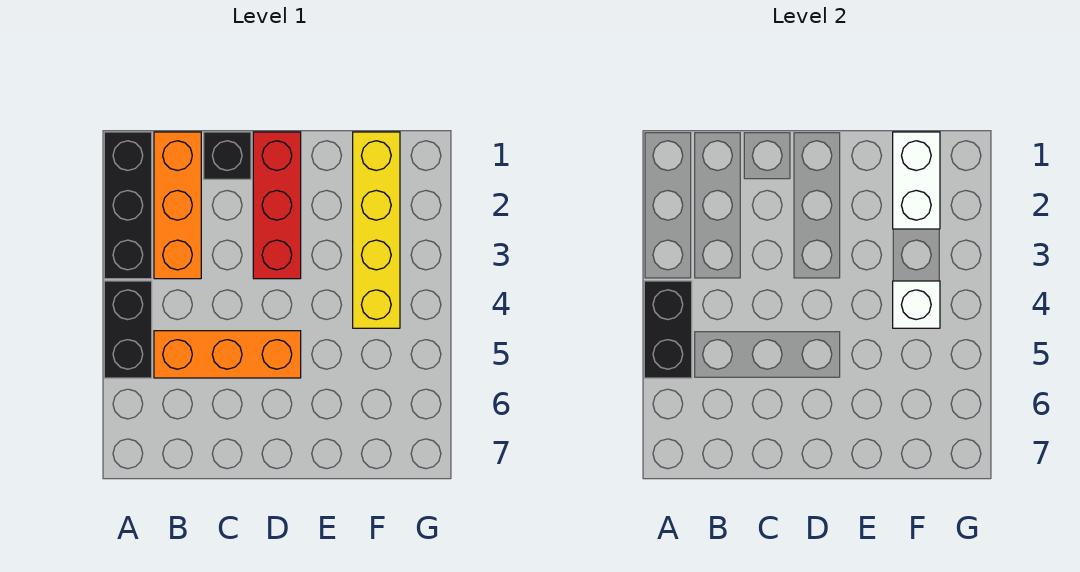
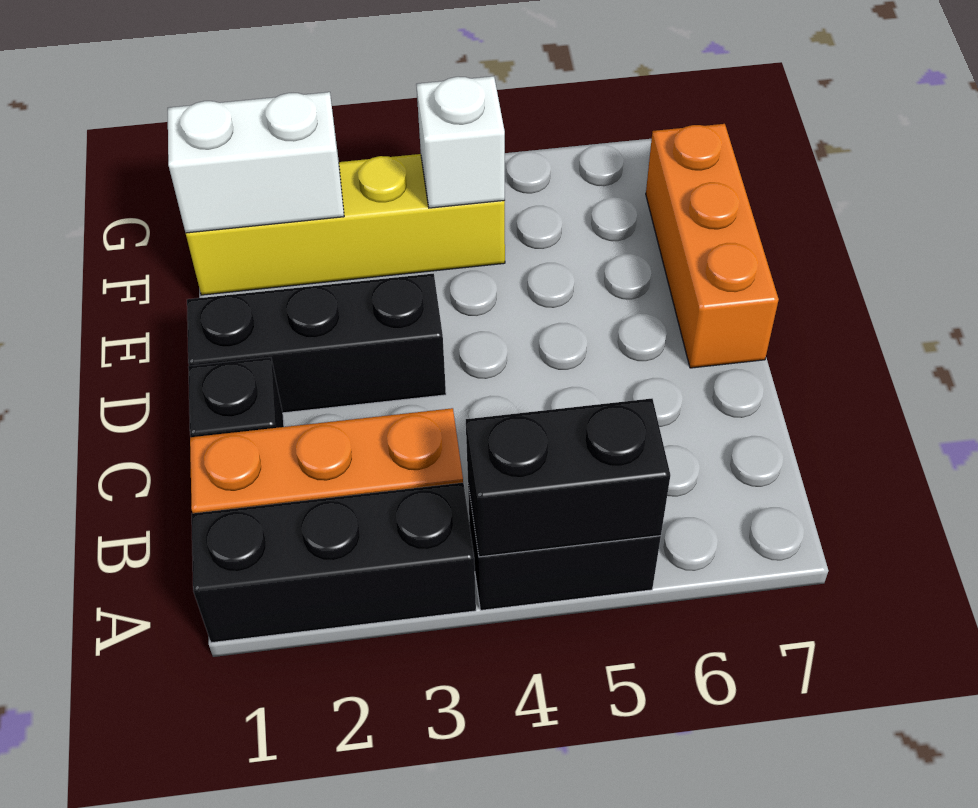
orange brick B5:D5 level 1 -> orange brick D7:F7 level 1
red brick D1:D3 level 1 -> black brick D1:D3 level 1

